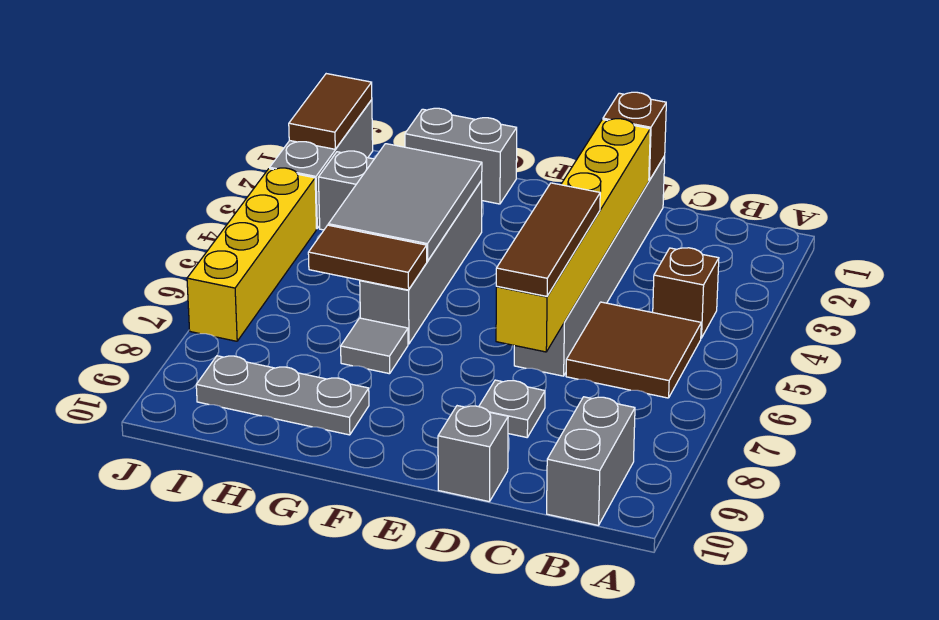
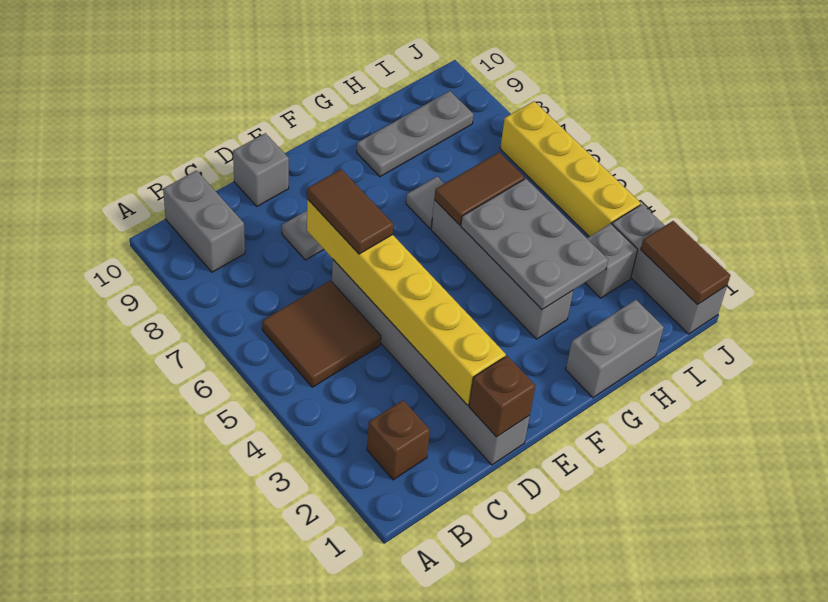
brown brick B4 level 1 -> brown brick B2 level 1
brown tile D5:D7 level 3 -> brown tile D6:D7 level 3
grey tile G3:H5 level 2 -> grey plate G3:H5 level 2

